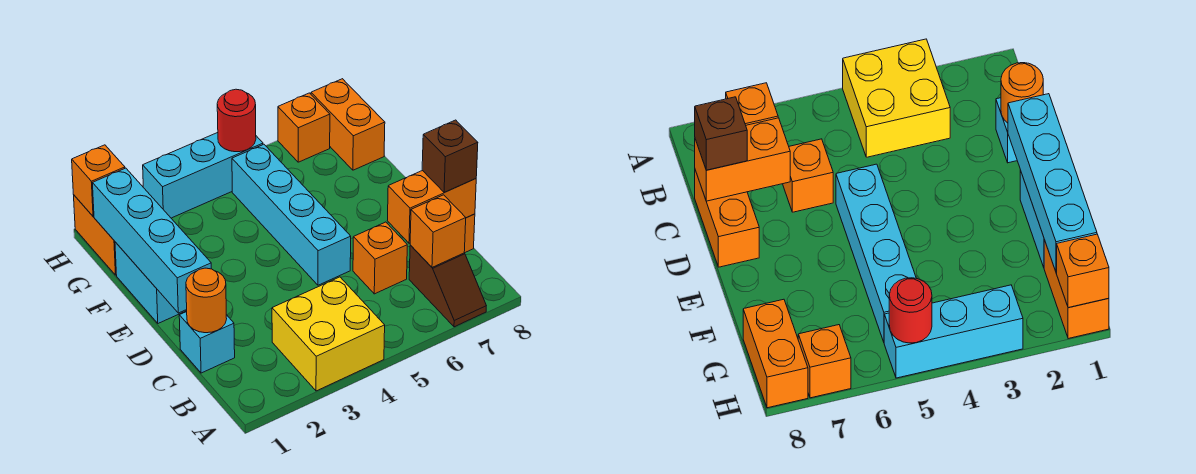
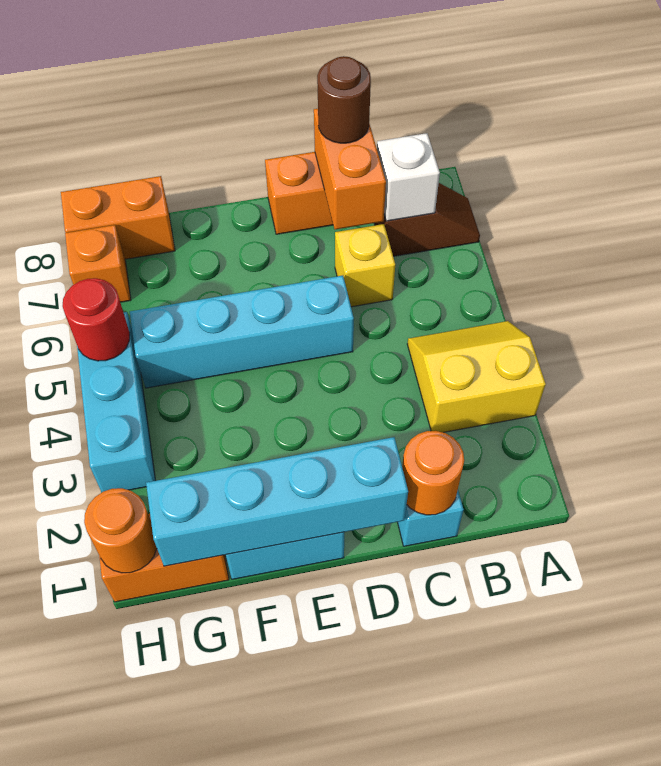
yellow brick A3:B4 level 1 -> yellow slope A3:B4 level 1 top 3
orange brick B7 level 2 -> white brick B7 level 2
orange brick C6 level 1 -> yellow brick C6 level 1
brown brick C8 level 3 -> brown round brick C8 level 3
orange brick H1 level 2 -> orange round brick H1 level 2

